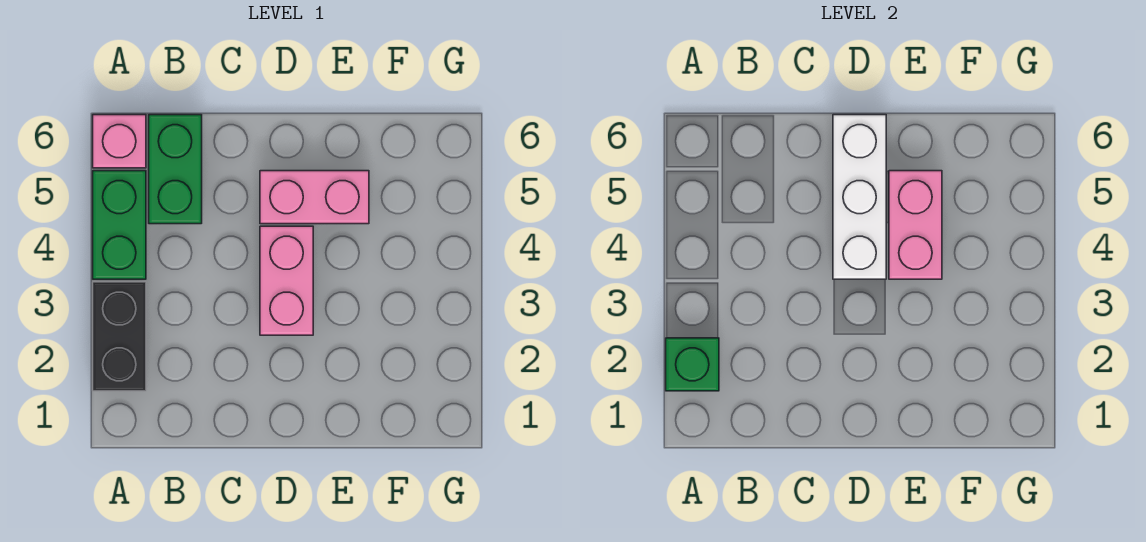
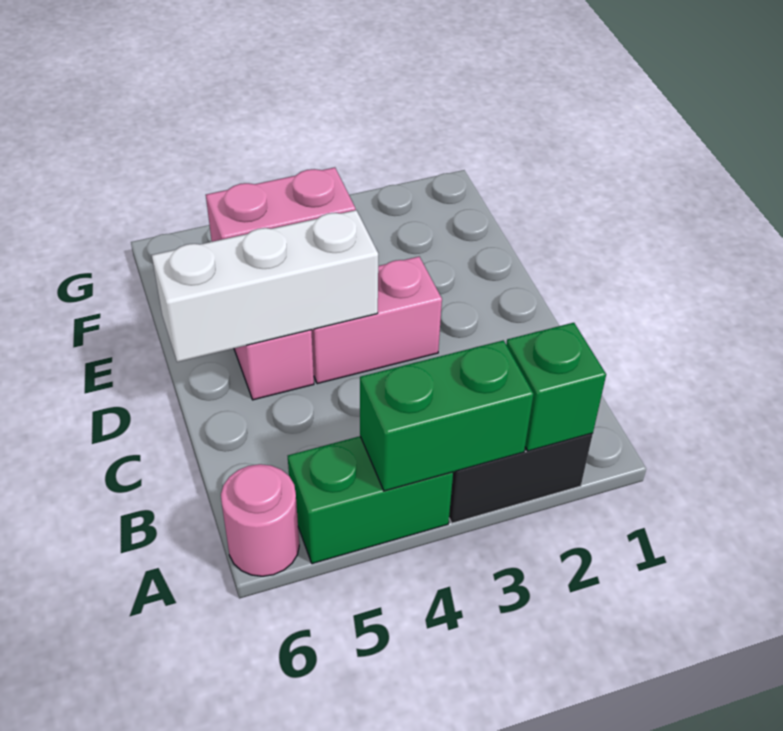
pink brick A6 level 1 -> pink round brick A6 level 1
green brick B5:B6 level 1 -> green brick A3:A4 level 2

